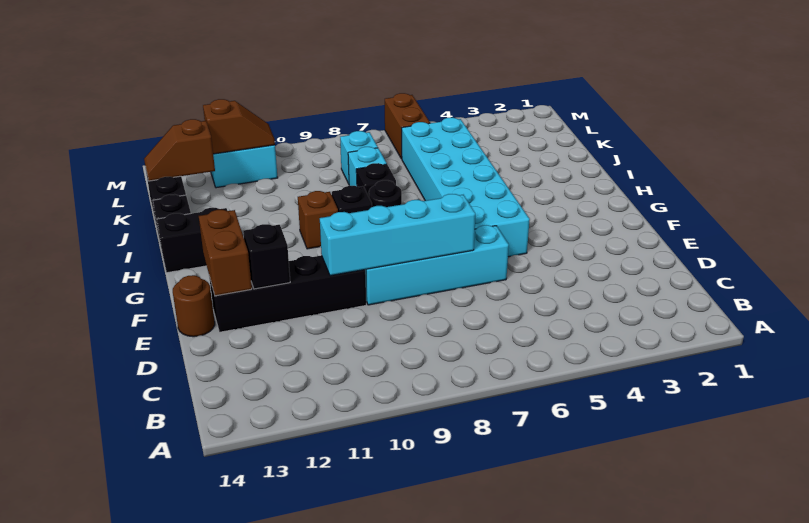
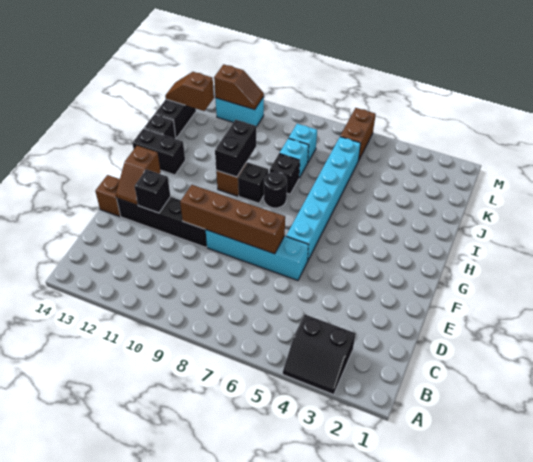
none -> black slope A3:B4 level 1 top B
cyan brick E7:E10 level 2 -> brown brick E7:E10 level 2
brown brick E13:F13 level 2 -> brown slope E13:F13 level 2 top F
brown round brick E14 level 1 -> brown brick E14 level 1
cyan brick F5:K6 level 1 -> cyan brick F6:K6 level 1
none -> black brick H10:I10 level 2

